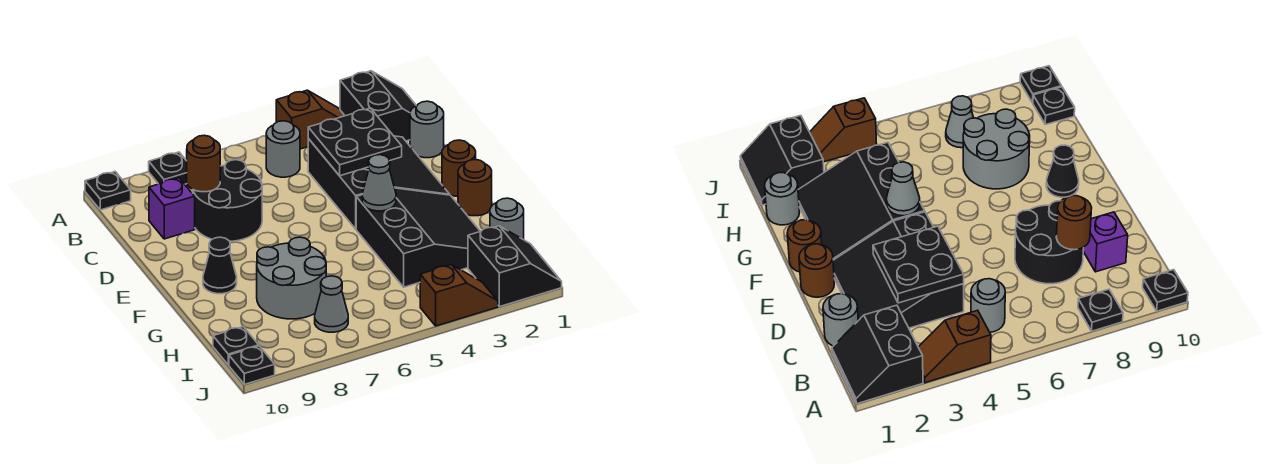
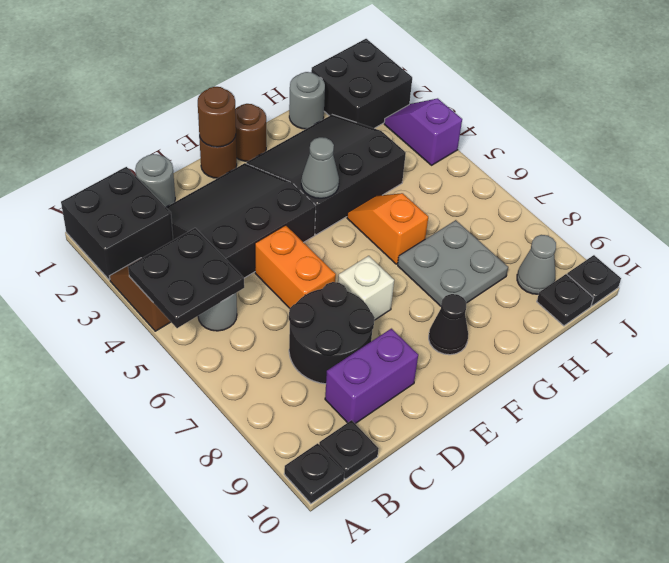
black slope A1:B2 level 1 top 2 -> black brick A1:B2 level 1
black plate A8 level 1 -> black plate B10 level 1
black plate C3:D4 level 2 -> black plate A4:B5 level 2
brown round brick C8 level 2 -> brown round brick E1 level 2
purple brick C9 level 1 -> purple brick C9:D9 level 1
none -> orange brick D5:D6 level 1
none -> white brick E7 level 1
none -> orange slope G5:G6 level 1 top 6
grey round brick G7:H8 level 1 -> grey plate G7:H8 level 1
black slope I1:J2 level 1 top 2 -> black brick I1:J2 level 1
grey cone I7 level 1 -> grey cone I9 level 1
brown slope J3:J4 level 1 top 4 -> purple slope J3:J4 level 1 top 4

